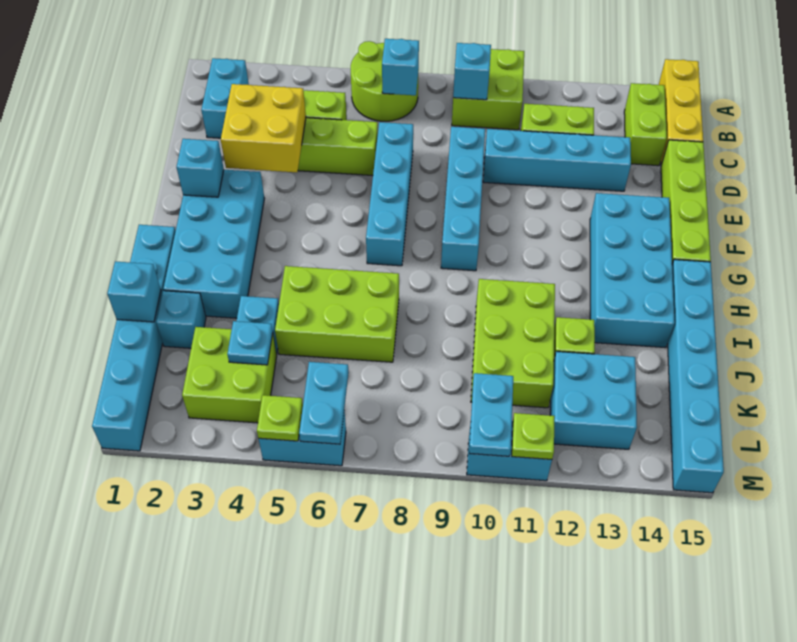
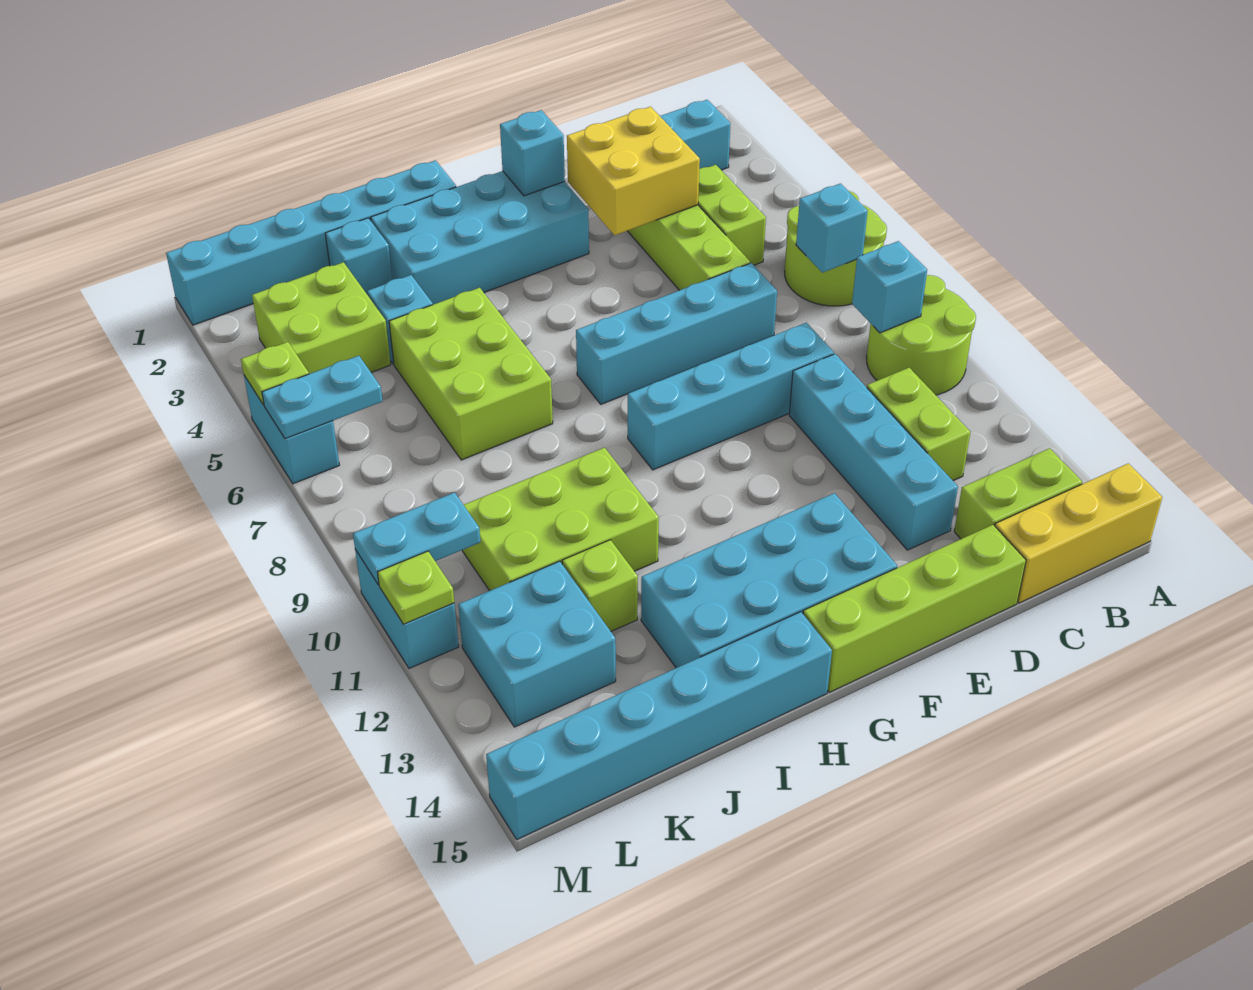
lime brick A9:B10 level 1 -> lime round brick A9:B10 level 1
cyan brick J1 level 2 -> none
cyan plate K4 level 2 -> none

